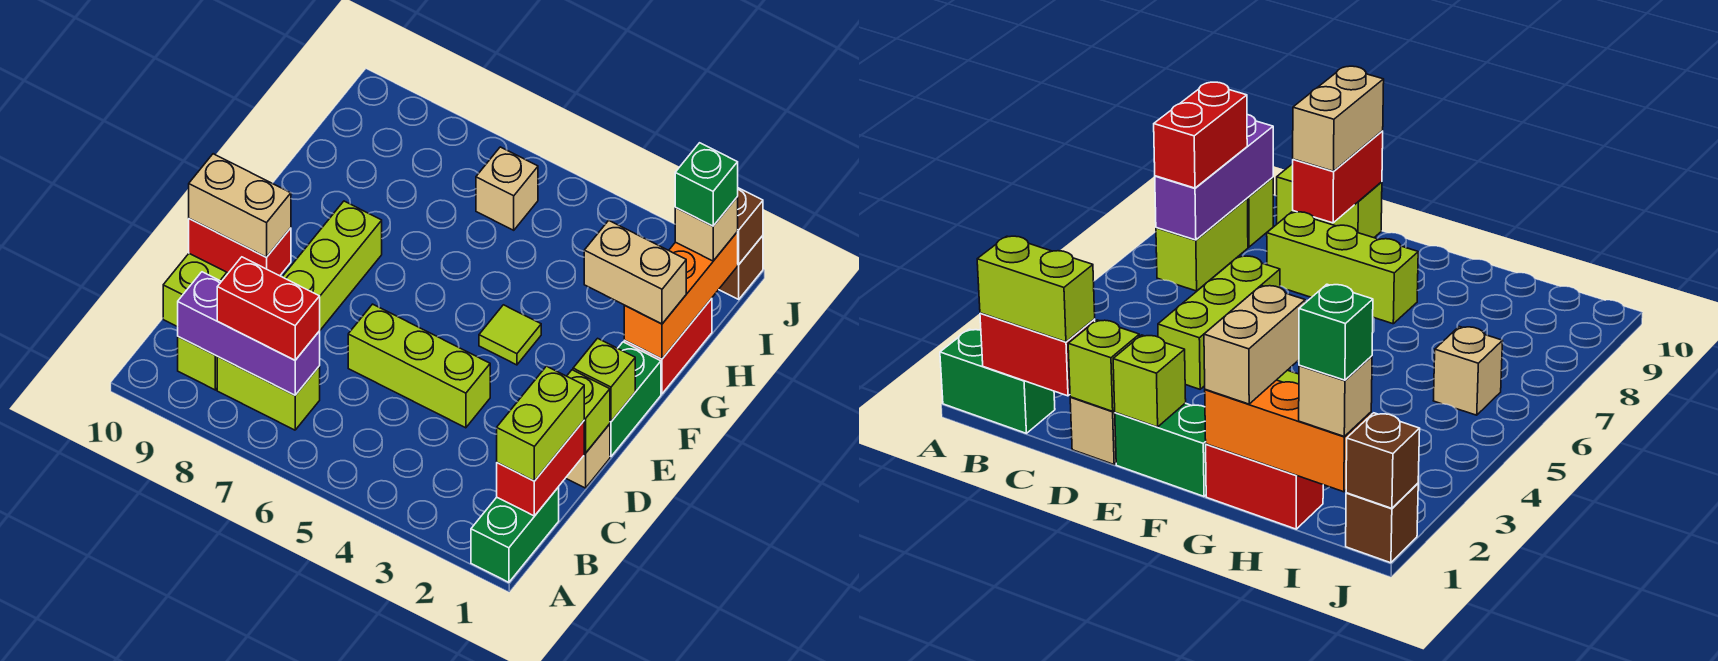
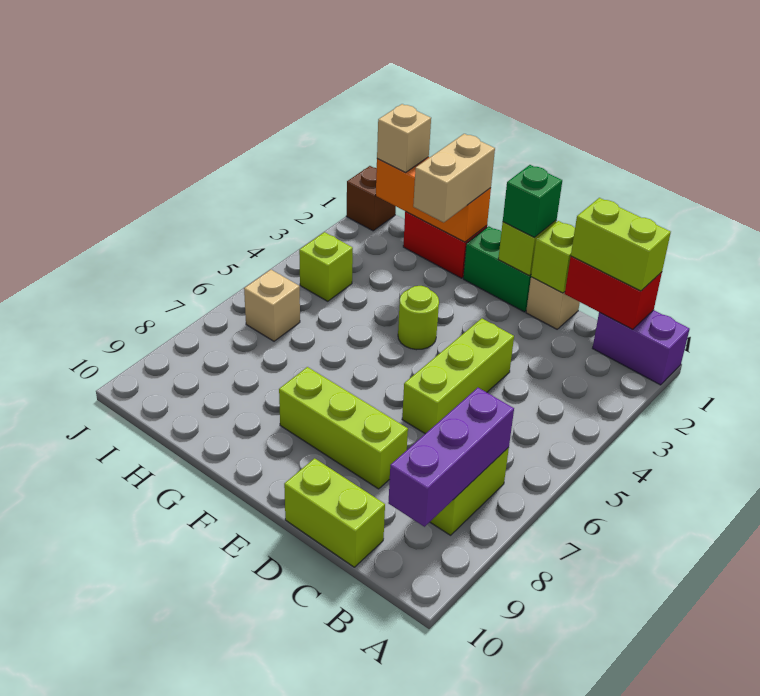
green brick A1:B1 level 1 -> purple brick A1:B1 level 1
red brick B7:B8 level 3 -> none
lime brick B9 level 1 -> lime brick I4 level 1
red brick D9:D10 level 2 -> none
tan brick D9:D10 level 3 -> none
lime tile F4 level 1 -> lime round brick F4 level 1
green brick I1 level 4 -> green brick E1 level 3
brown brick J1 level 2 -> none

